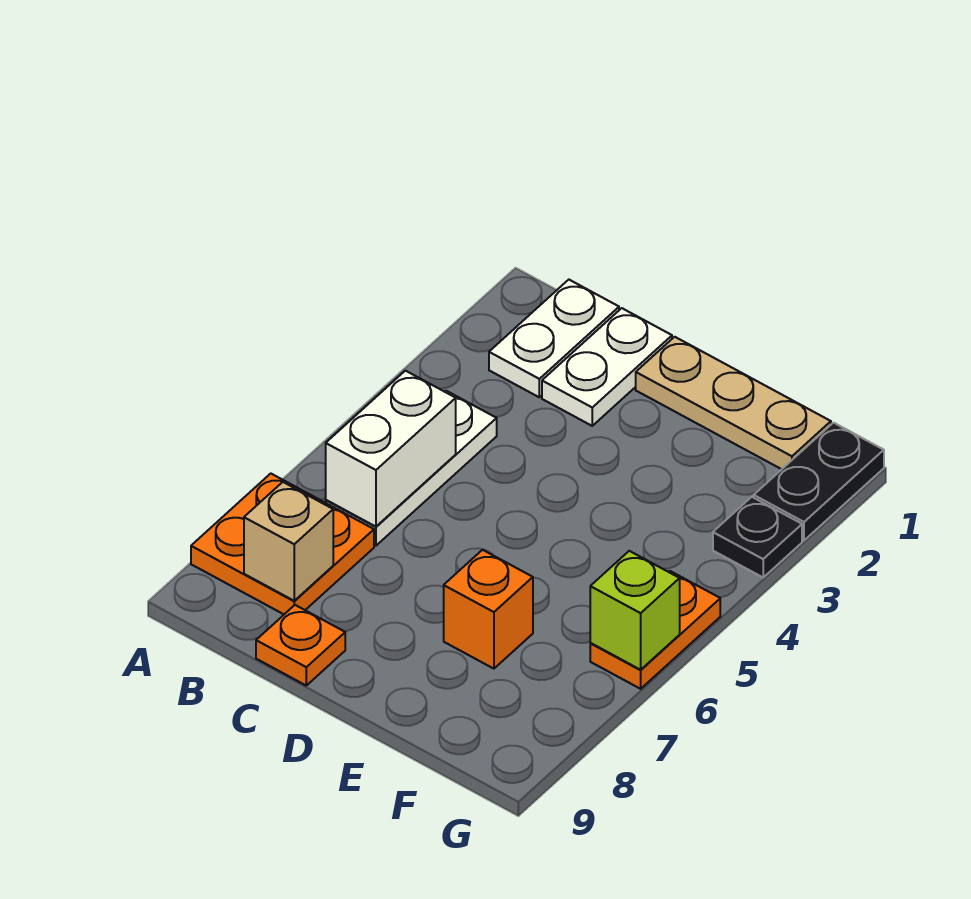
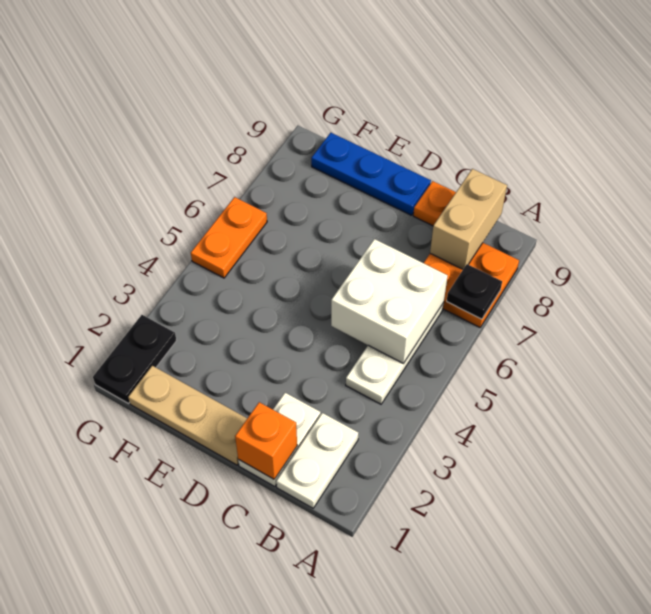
white brick B5:B6 level 2 -> white brick B5:C6 level 2
tan brick B8 level 2 -> tan brick B8:B9 level 2
none -> blue plate D9:F9 level 1
orange brick E7 level 1 -> orange brick C1 level 2
black plate G3 level 1 -> black plate A7 level 2
lime brick G6 level 2 -> none

